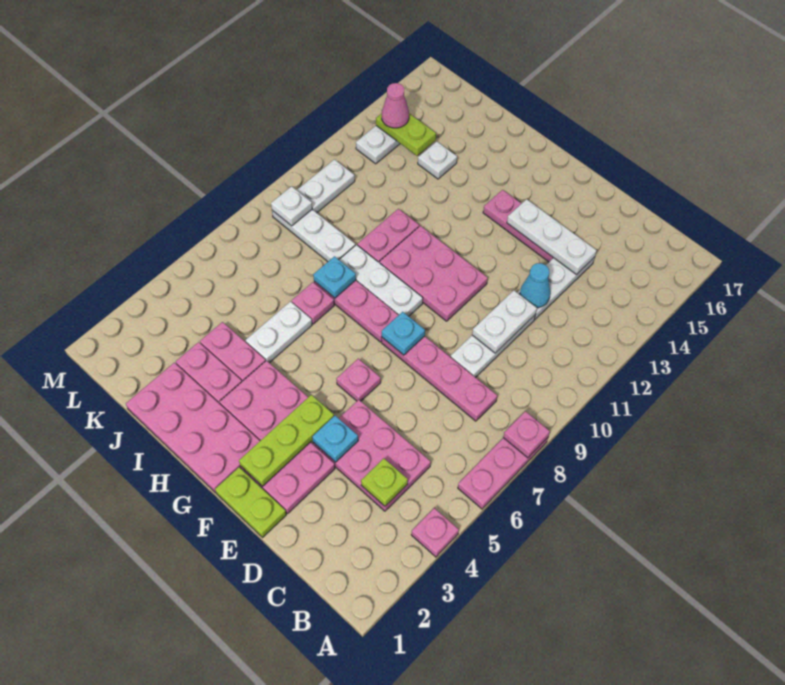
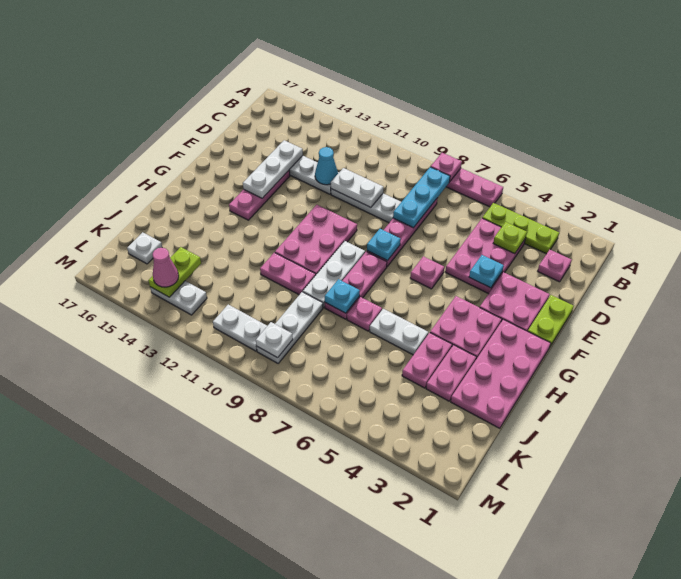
pink plate A4 level 1 -> pink plate C2 level 1
none -> cyan plate B8:D8 level 2
lime plate F2:F4 level 2 -> lime plate B3:B5 level 1
white plate J14 level 1 -> white plate K16 level 1

